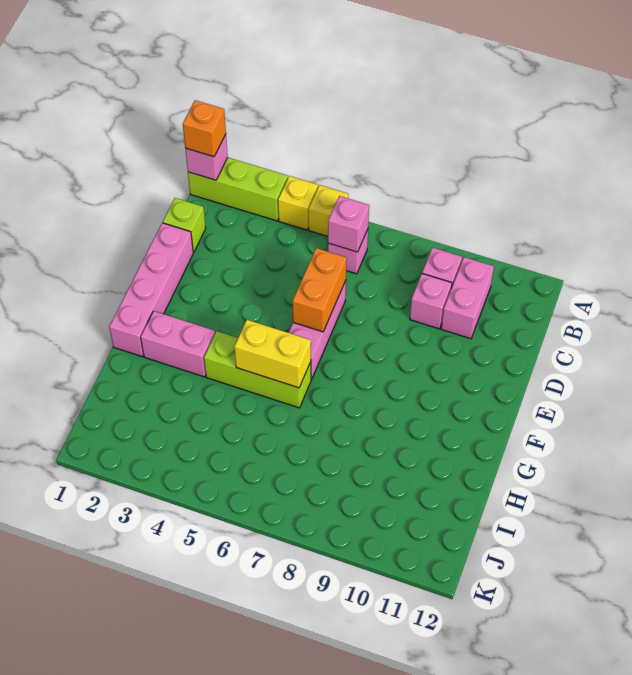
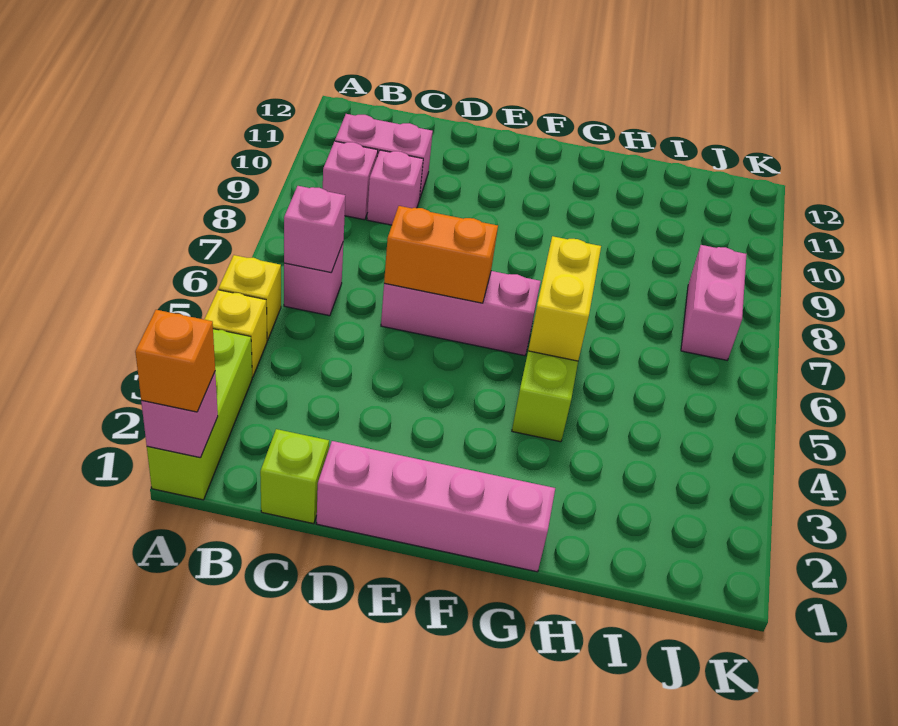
pink brick G2:G3 level 1 -> pink brick J7:J8 level 1

